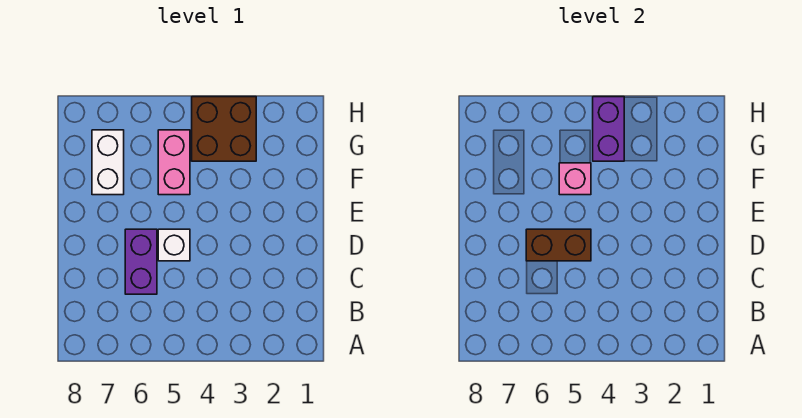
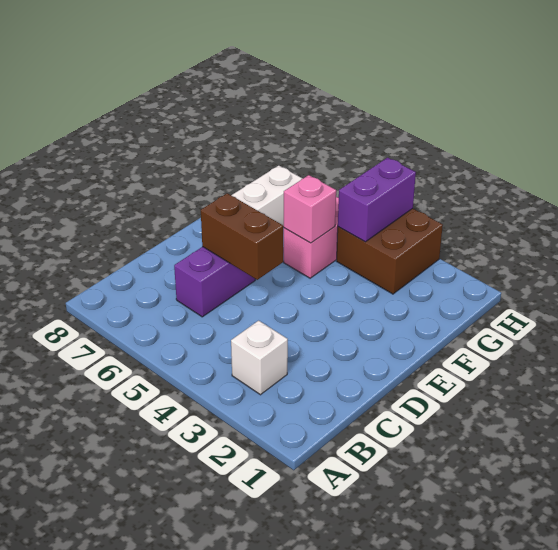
white brick D5 level 1 -> white brick B3 level 1

